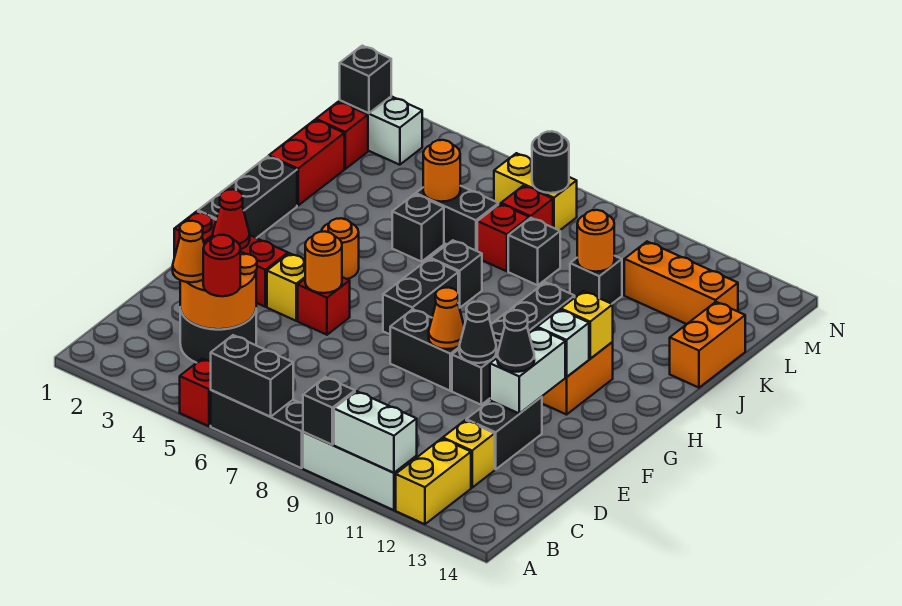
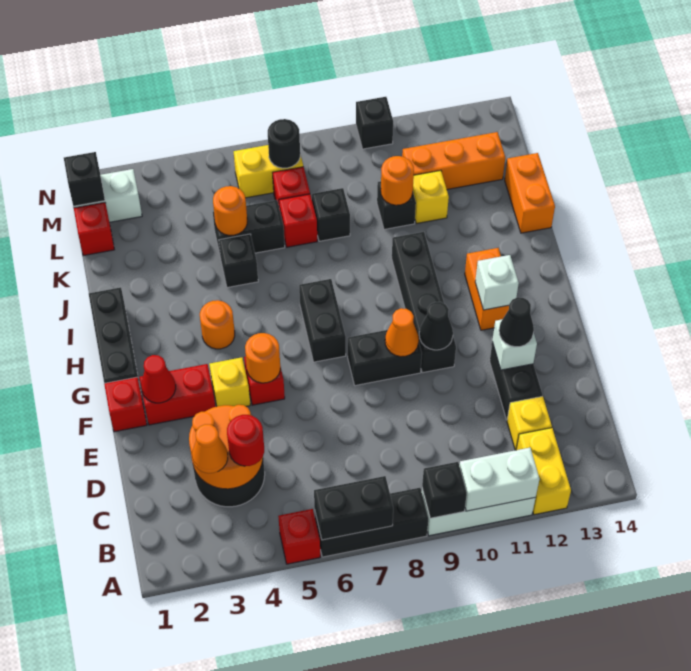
white brick E12:F12 level 2 -> white brick E12 level 2
yellow brick H12 level 2 -> yellow brick K11 level 1
black brick I7 level 1 -> black brick N10 level 1
red brick J1:K1 level 1 -> none

